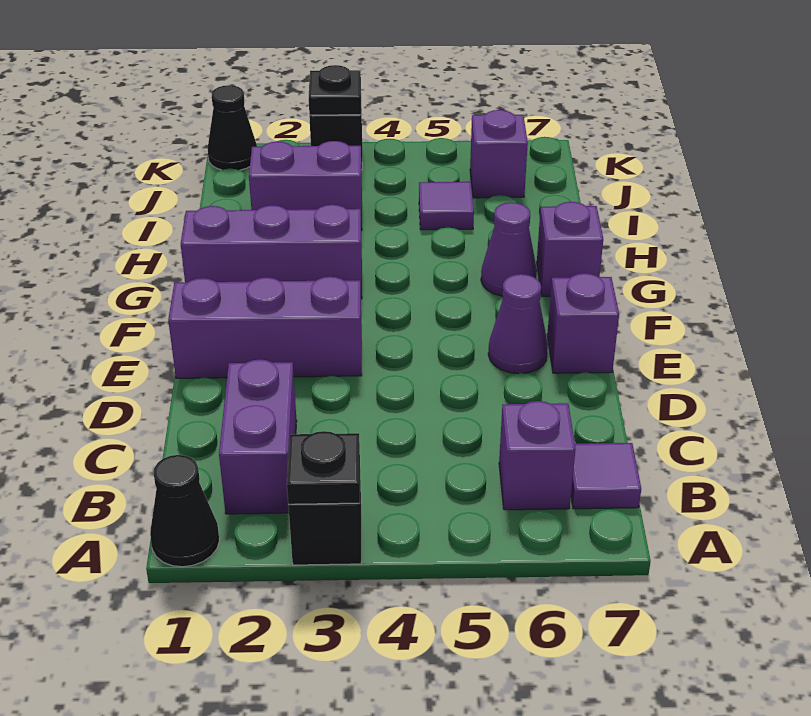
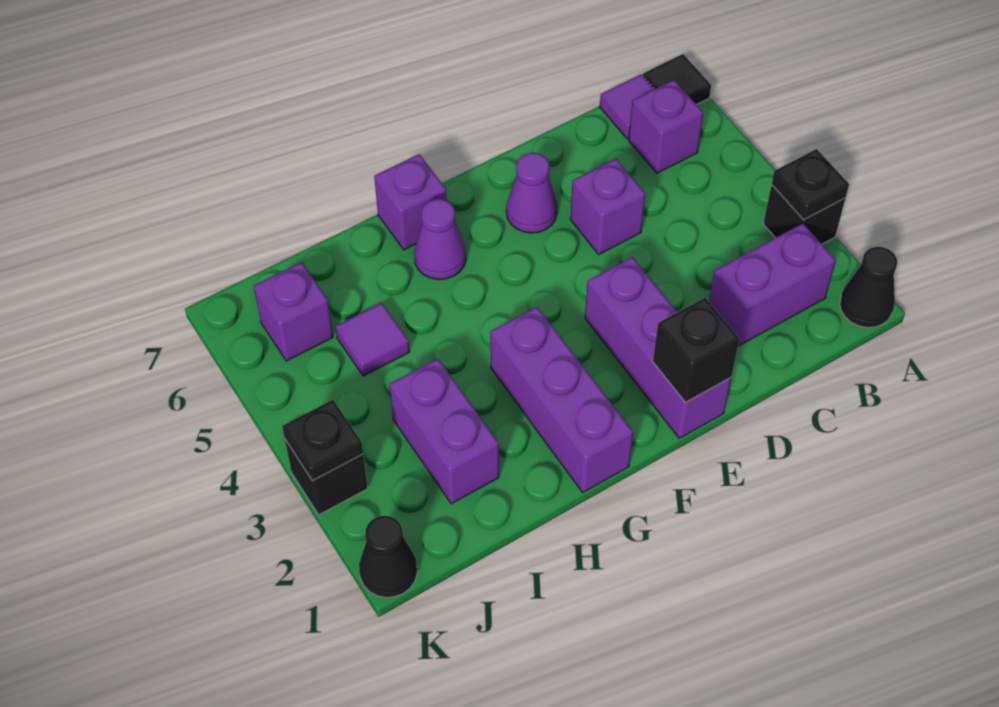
none -> black tile A7 level 1
none -> black brick E1 level 2
purple brick E7 level 1 -> purple brick D5 level 1

